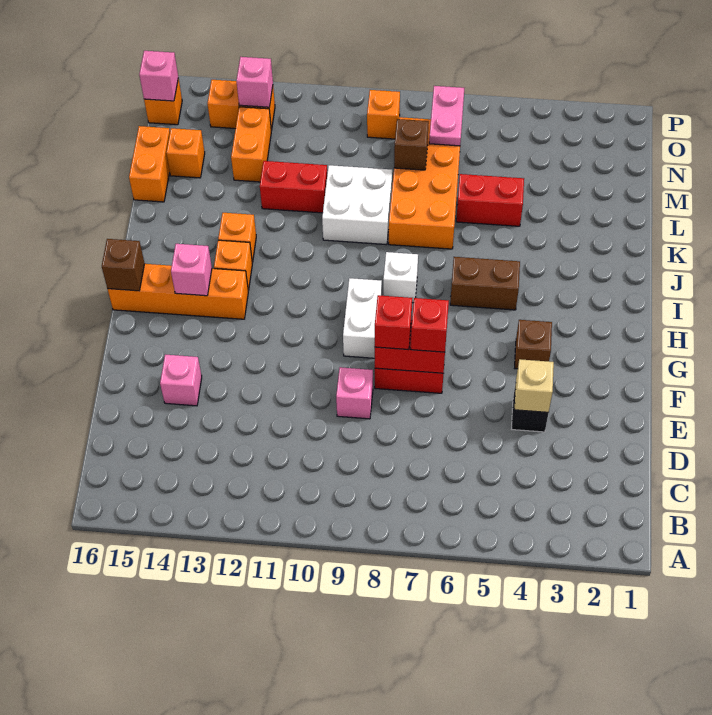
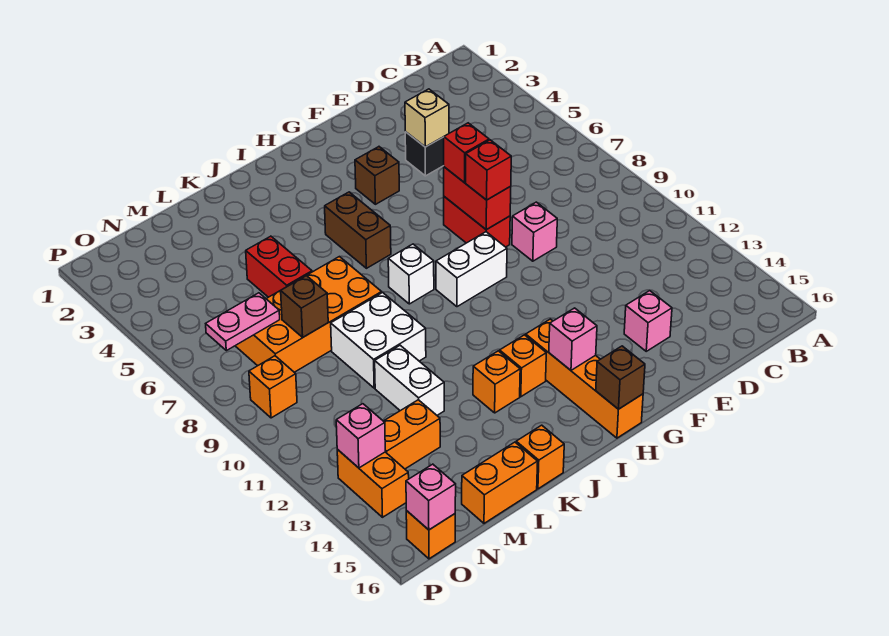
red brick L11:L12 level 1 -> white brick L11:L12 level 1
orange brick M15 level 1 -> orange brick K16 level 1

